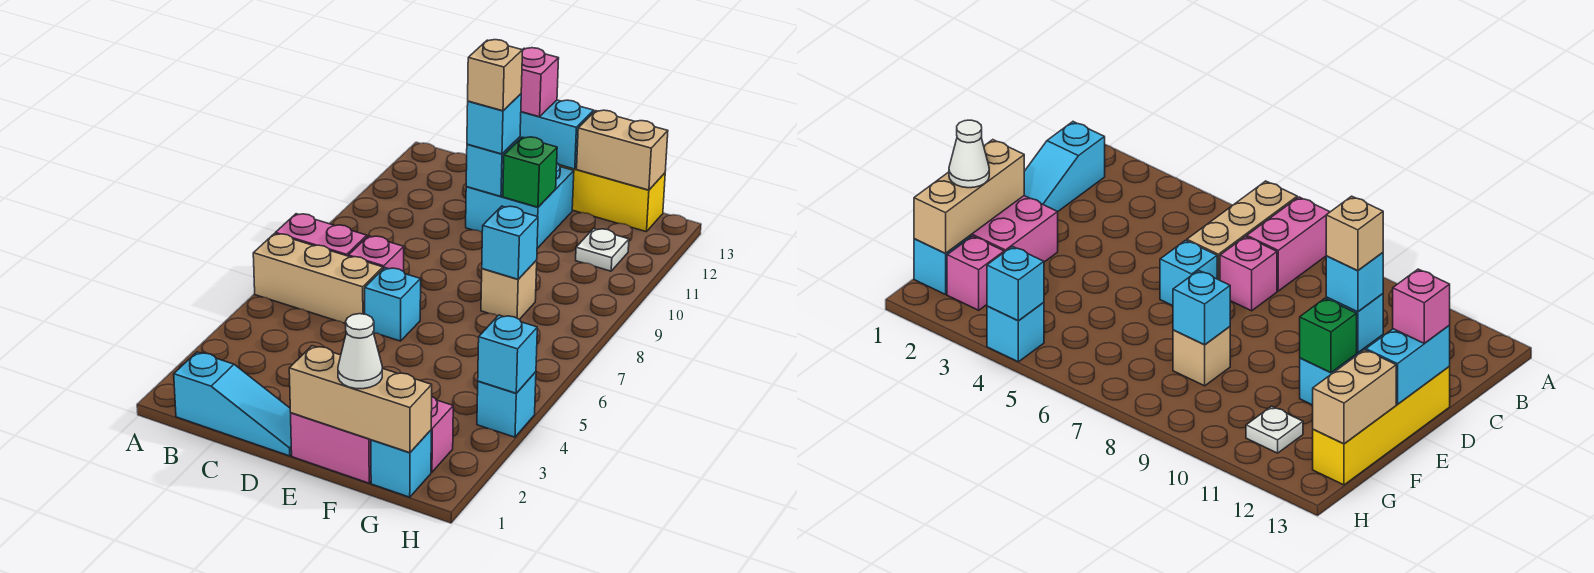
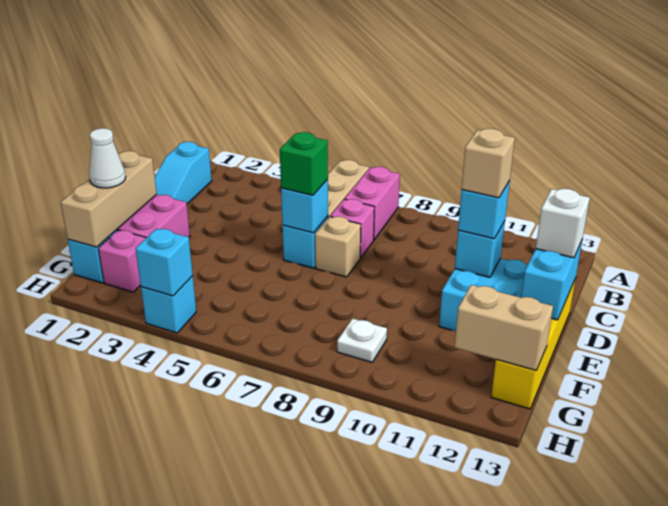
pink brick D13 level 3 -> white brick D13 level 3
green brick E11 level 2 -> green brick D6 level 3
tan brick F8 level 1 -> tan brick D7 level 1
cyan brick F8 level 2 -> cyan brick D6 level 2
tan brick F13:G13 level 2 -> tan brick G12:G13 level 2
white plate G11 level 1 -> white plate G9 level 1

